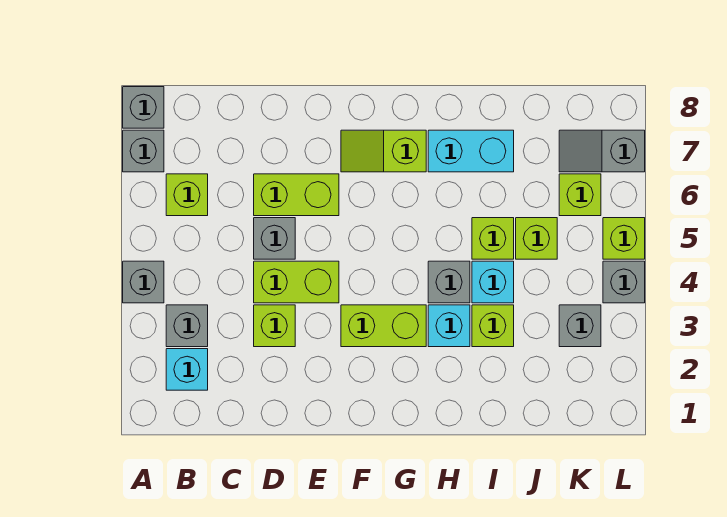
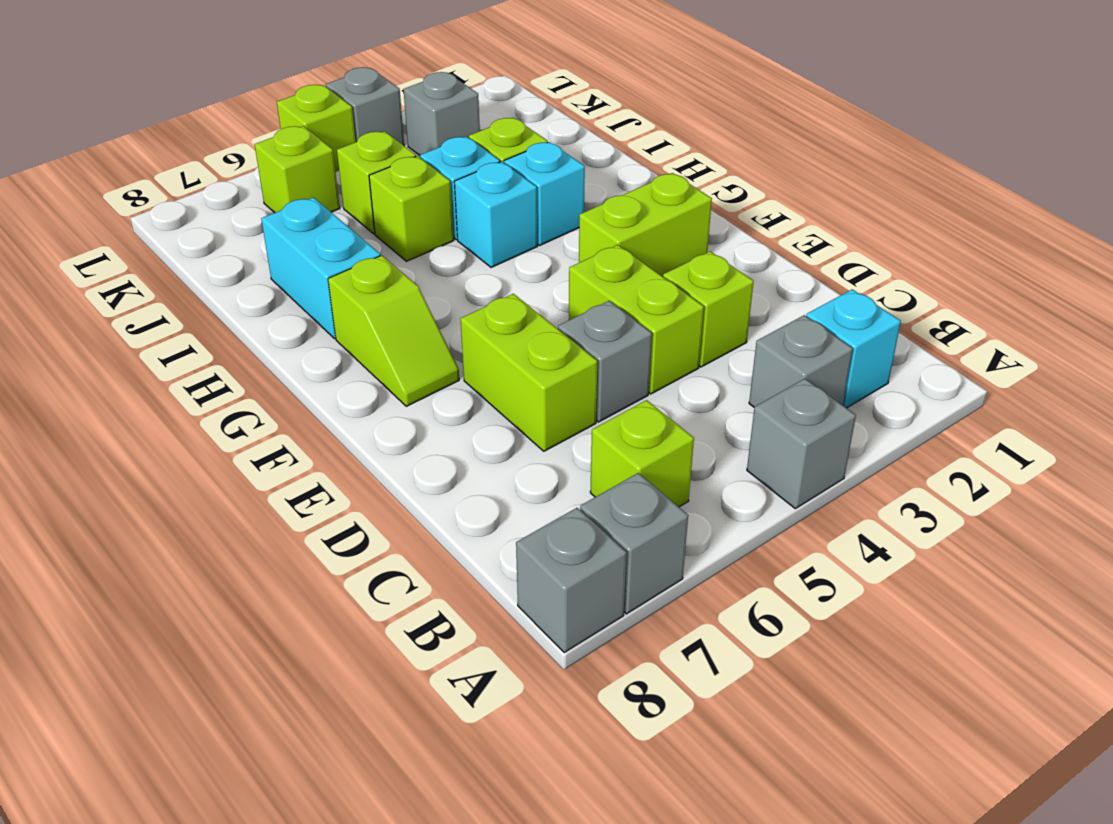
lime brick F3:G3 level 1 -> lime brick F2:F3 level 1
grey brick H4 level 1 -> cyan brick H4 level 1
grey slope K7:L7 level 1 top L -> none

